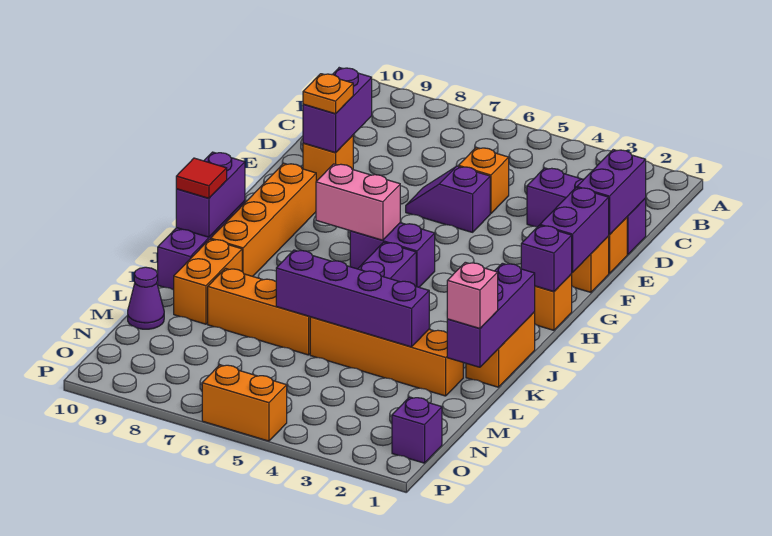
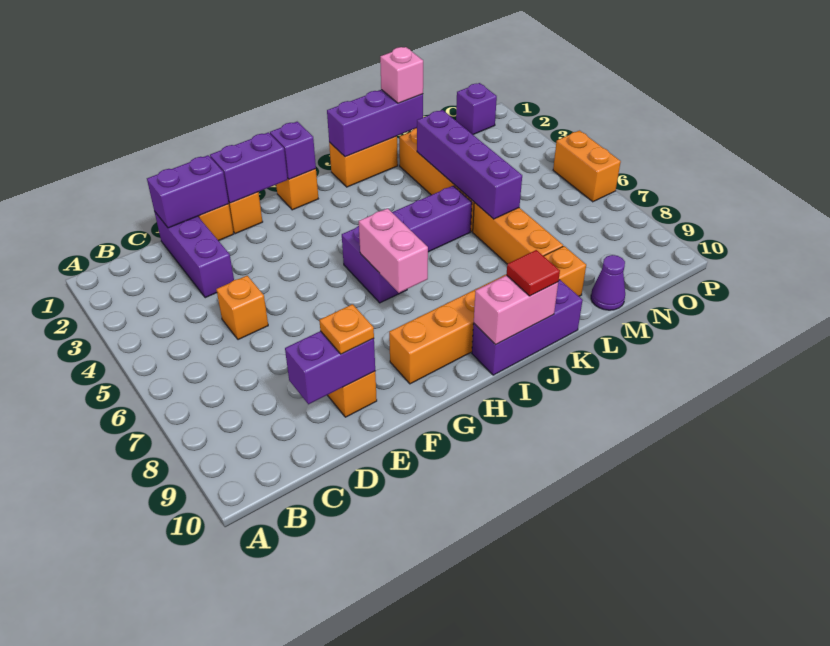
purple slope E5:E6 level 1 top 5 -> none
purple brick I10:J10 level 2 -> pink brick I10:J10 level 2

